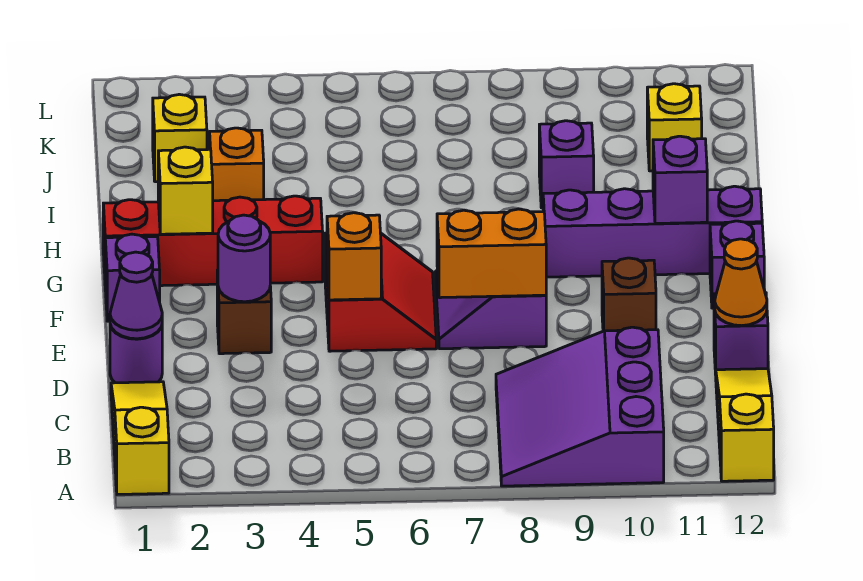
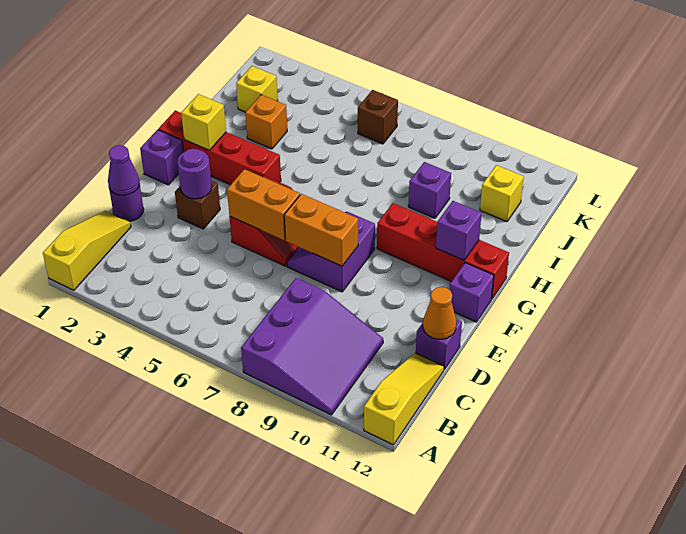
purple slope A8:C10 level 1 top 10 -> purple slope A8:C10 level 1 top 8
orange brick E5 level 2 -> orange brick E5:E6 level 2
brown brick E10 level 1 -> brown brick K6 level 1
purple brick G9:G12 level 1 -> red brick G9:G12 level 1

